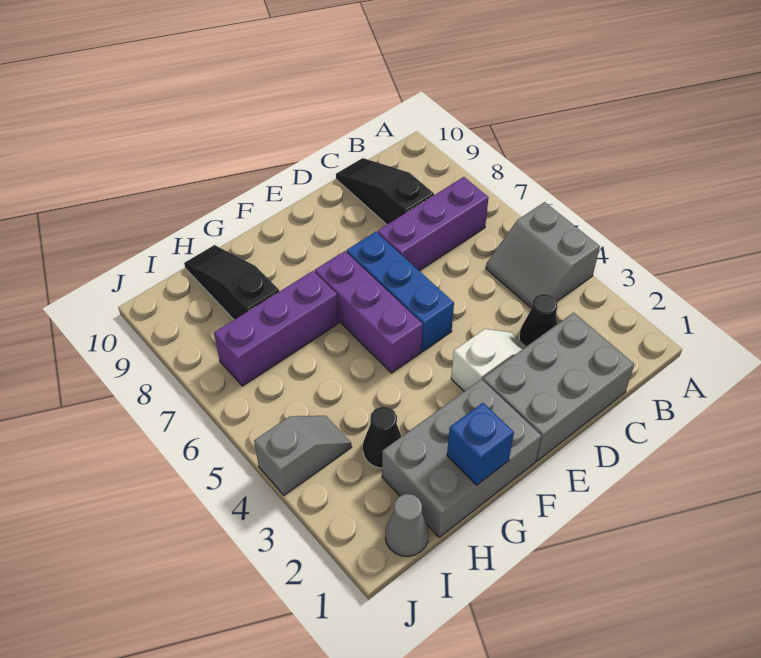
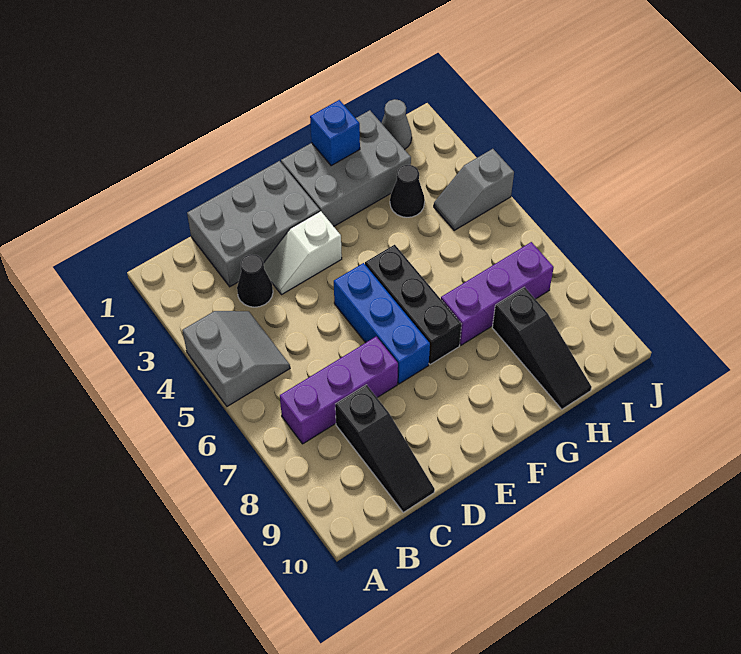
purple brick F5:F7 level 1 -> black brick F5:F7 level 1

